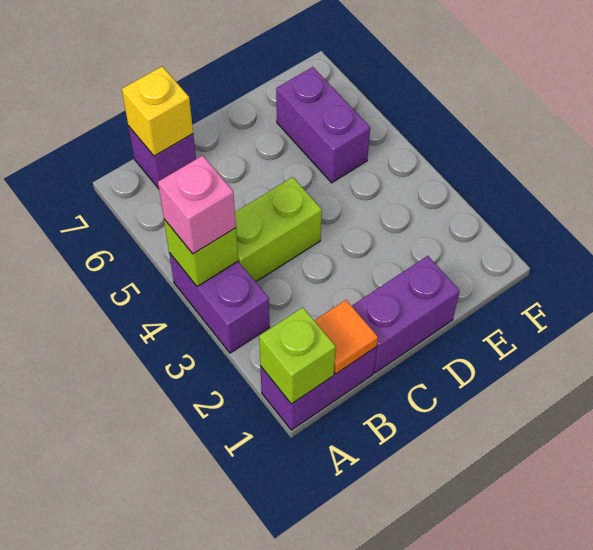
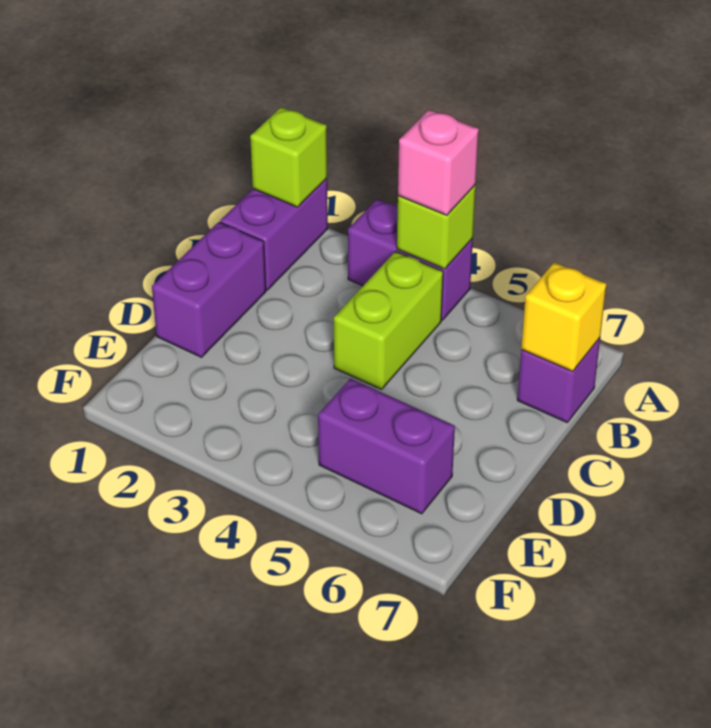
orange tile B1 level 2 -> none

